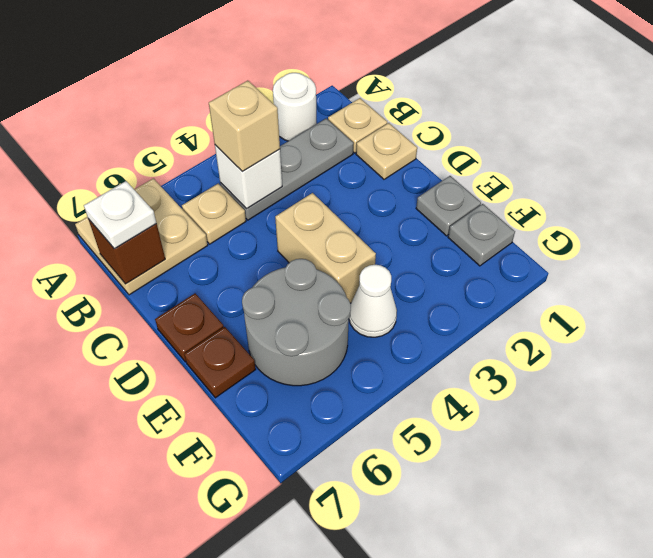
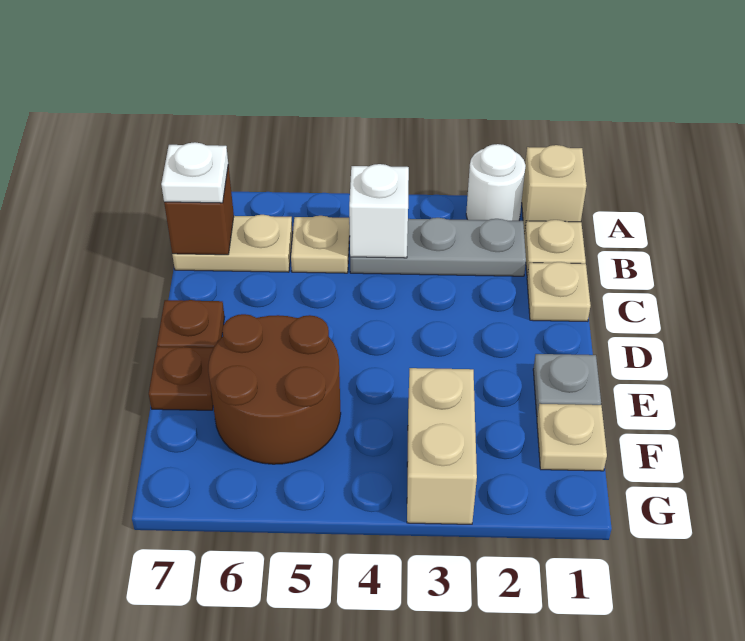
tan plate A6:B7 level 1 -> tan plate B6:B7 level 1
tan brick B4 level 3 -> tan brick A1 level 1
tan brick D4:E4 level 1 -> tan brick F3:G3 level 1
grey round brick E5:F6 level 1 -> brown round brick E5:F6 level 1
grey plate F1 level 1 -> tan plate F1 level 1
white cone F4 level 1 -> none

